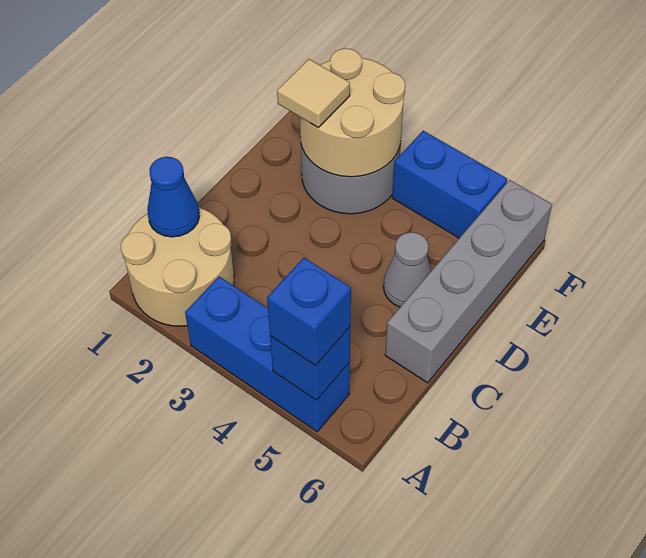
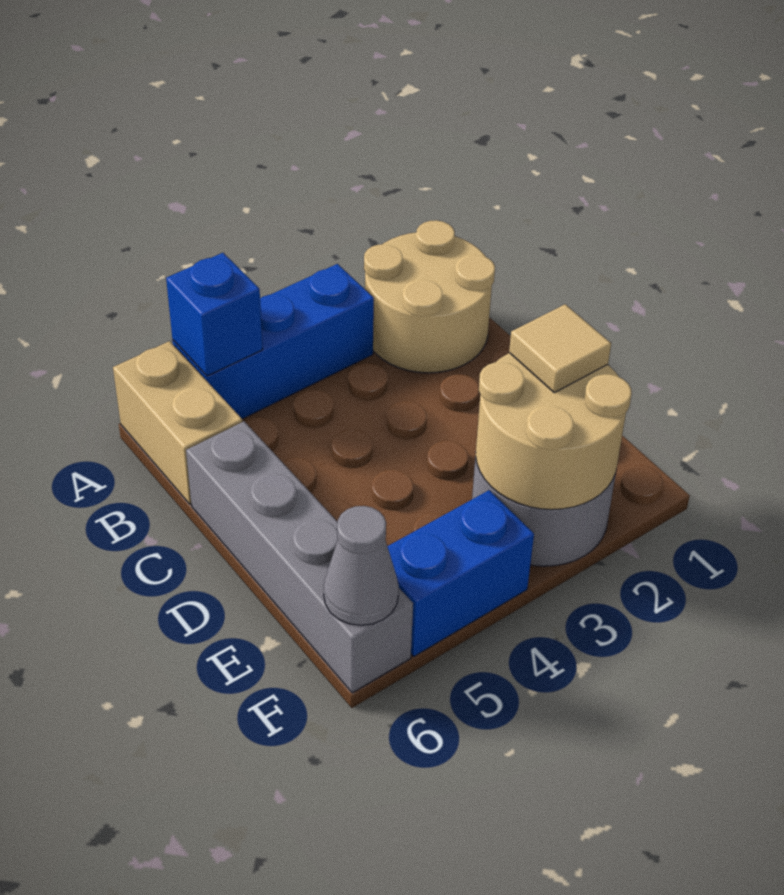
blue brick A5 level 3 -> none
none -> tan brick A6:B6 level 1
blue cone B1 level 2 -> none
grey cone D5 level 1 -> grey cone F6 level 2

